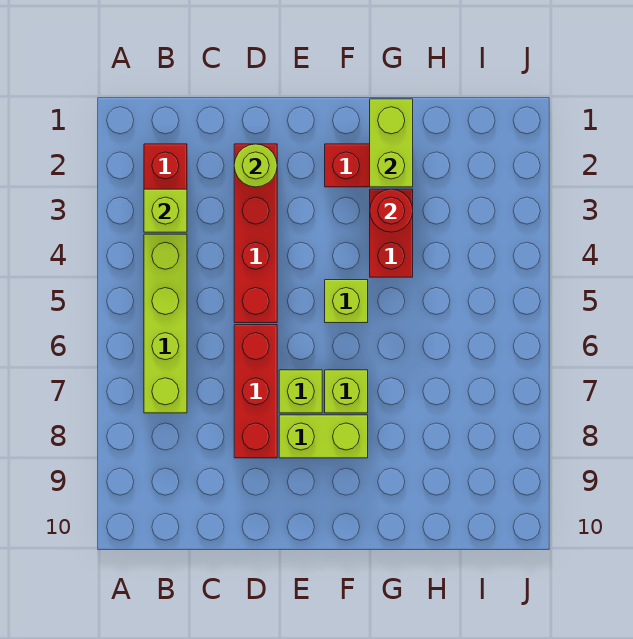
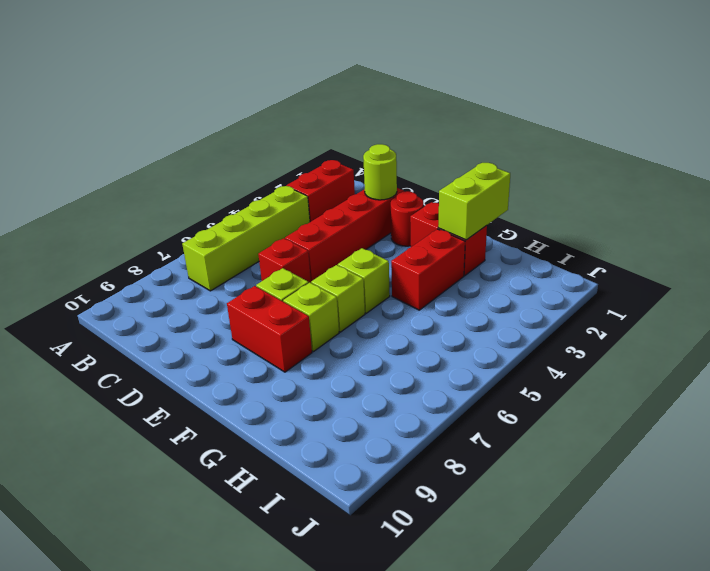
lime brick B3 level 2 -> lime brick F6 level 1
red brick D6:D8 level 1 -> red brick D6 level 1
lime brick E8:F8 level 1 -> red brick E8:F8 level 1
red round brick G3 level 2 -> red round brick E2 level 1

